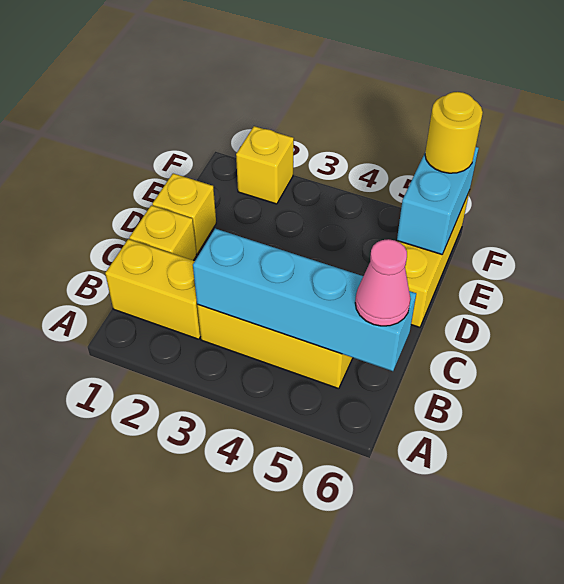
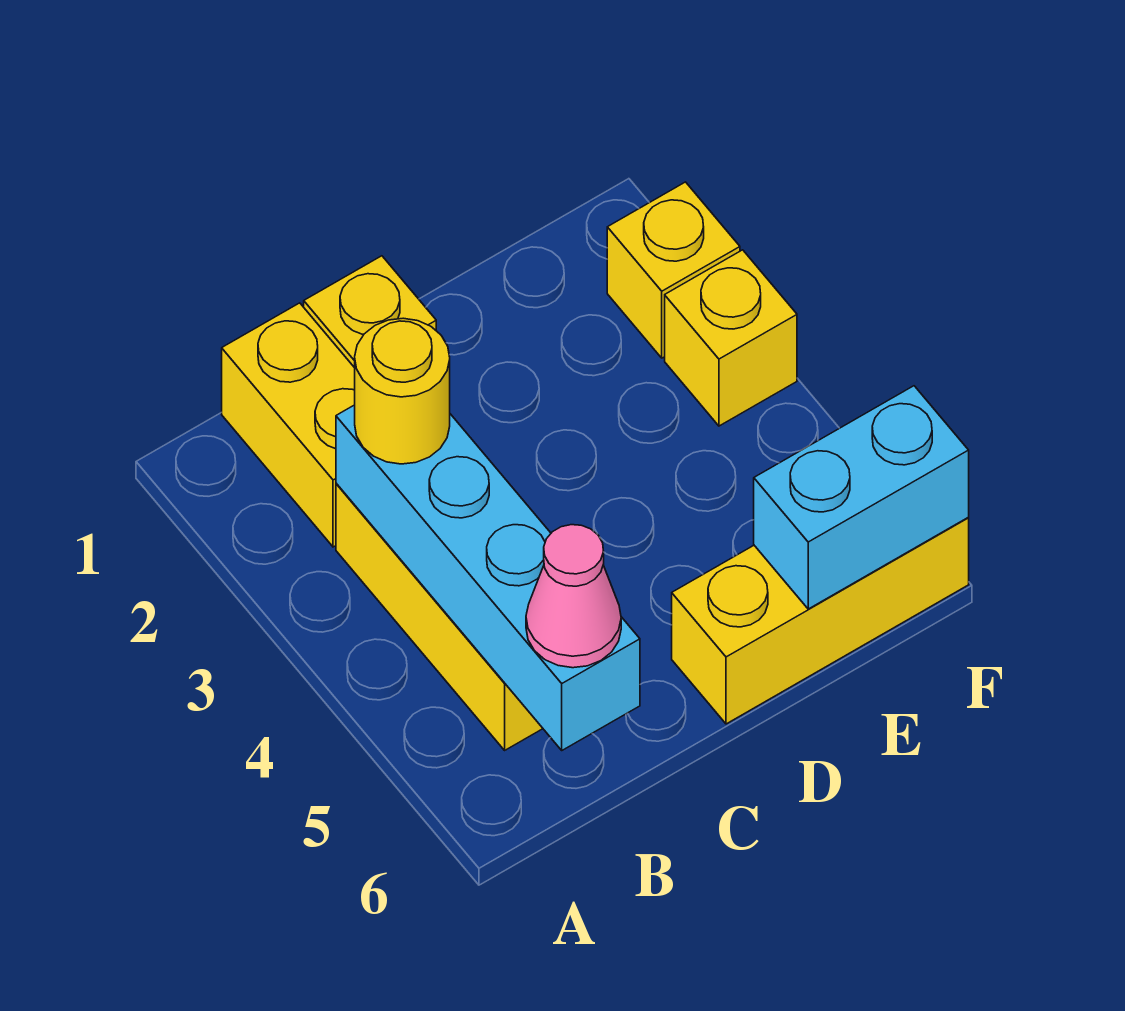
yellow brick D1 level 1 -> yellow brick F3 level 1
yellow round brick F6 level 3 -> yellow round brick B3 level 3

